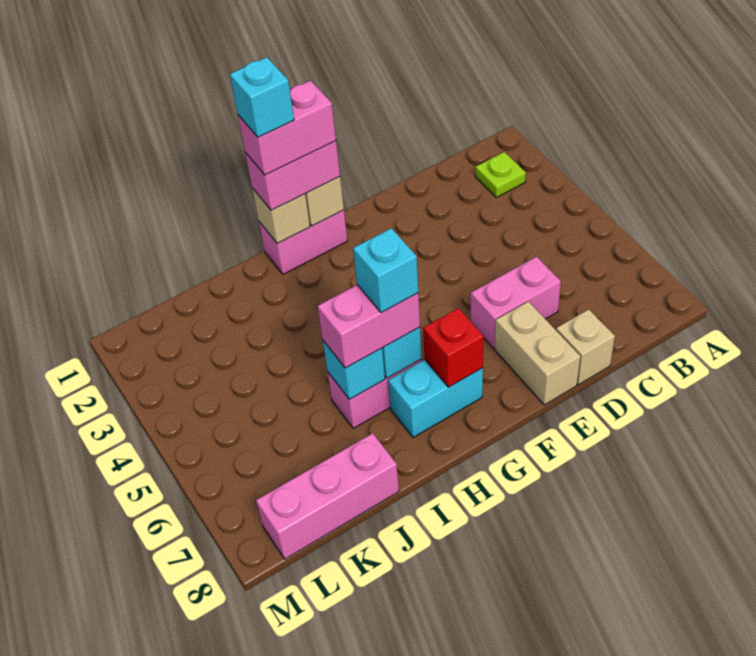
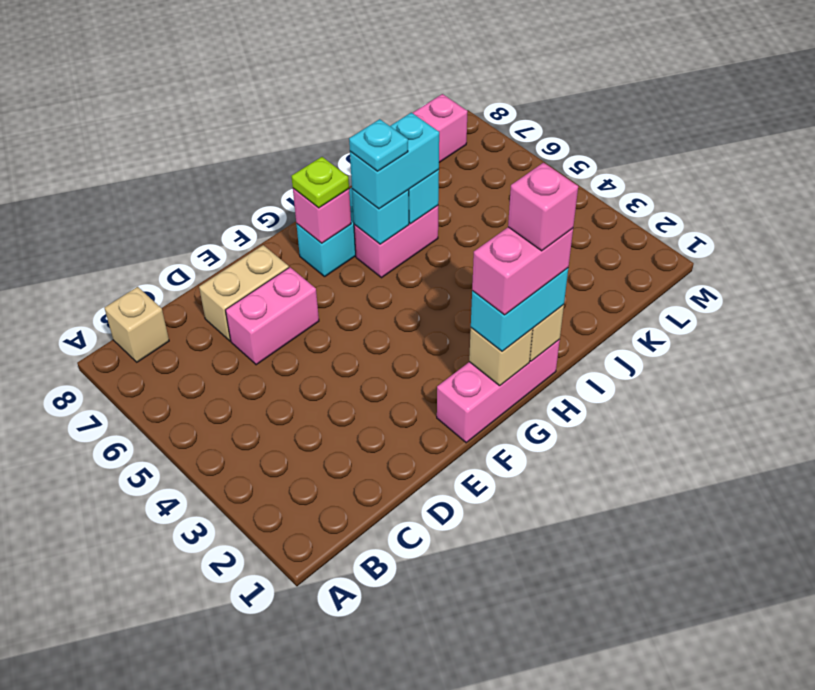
lime plate B2 level 1 -> lime plate G7 level 3
tan brick D8 level 1 -> tan brick B8 level 1
tan brick E7:E8 level 1 -> tan brick D7:E7 level 1
pink brick G1:H1 level 1 -> pink brick F1:H1 level 1
pink brick G1:H1 level 3 -> cyan brick G1:H1 level 3
red brick G7 level 2 -> pink brick G7 level 2
cyan brick H1 level 5 -> pink brick H1 level 5
pink brick H6:I6 level 3 -> cyan brick H6:I6 level 3
cyan brick H6 level 4 -> cyan plate H6 level 4

